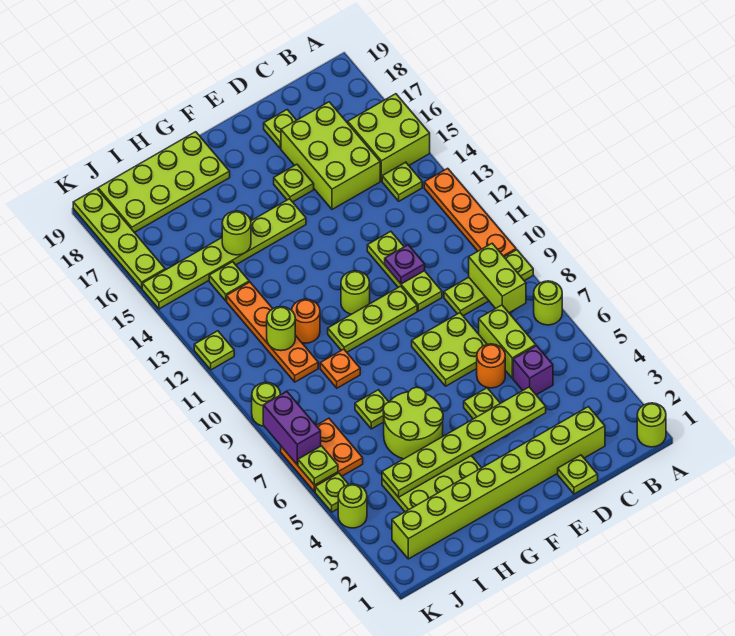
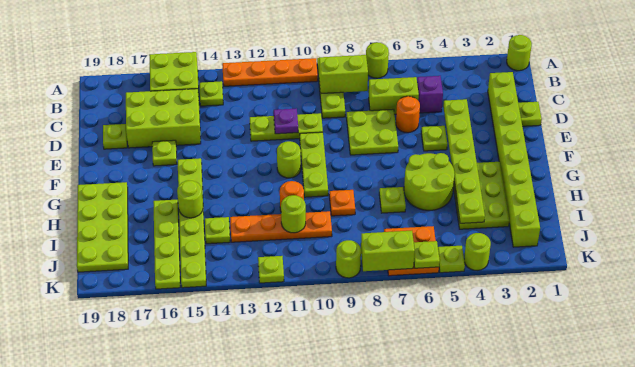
purple brick K7:K8 level 2 -> lime brick K7:K8 level 2
lime plate K16:K19 level 1 -> lime plate H16:K16 level 1

